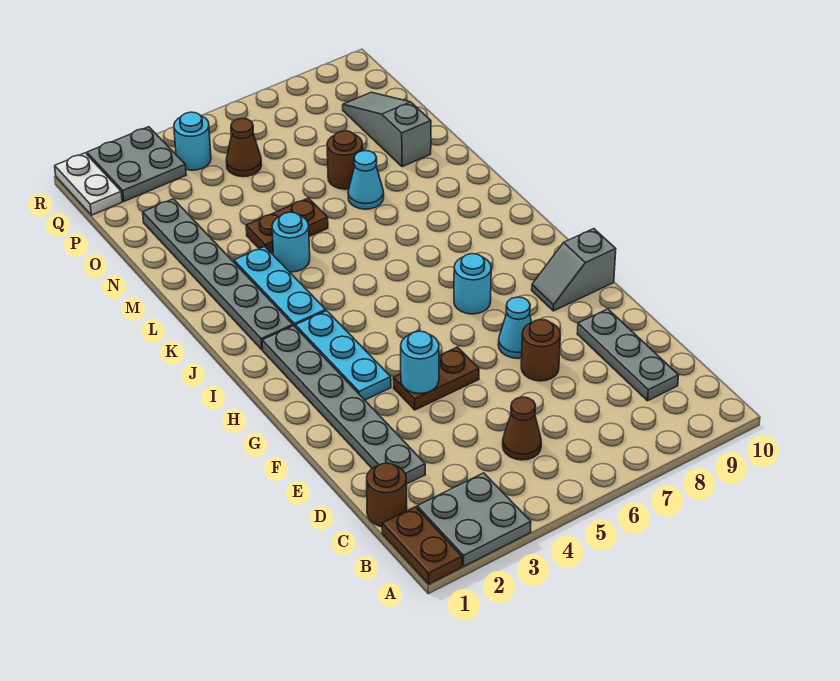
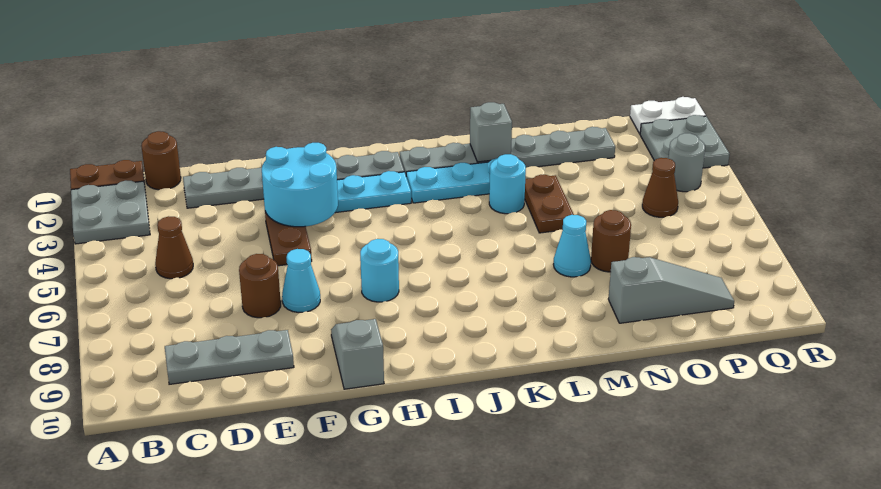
cyan round brick F4 level 2 -> cyan round brick F3:G4 level 2
none -> grey brick L2 level 2
cyan round brick Q4 level 1 -> grey round brick Q4 level 1

